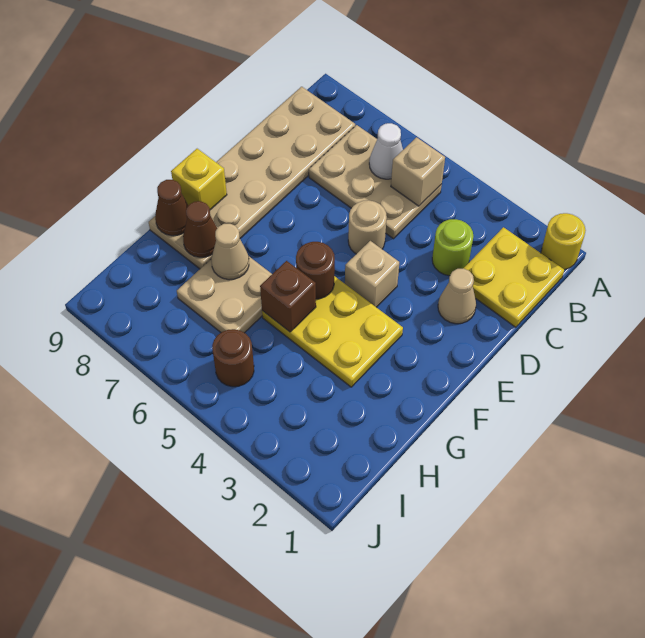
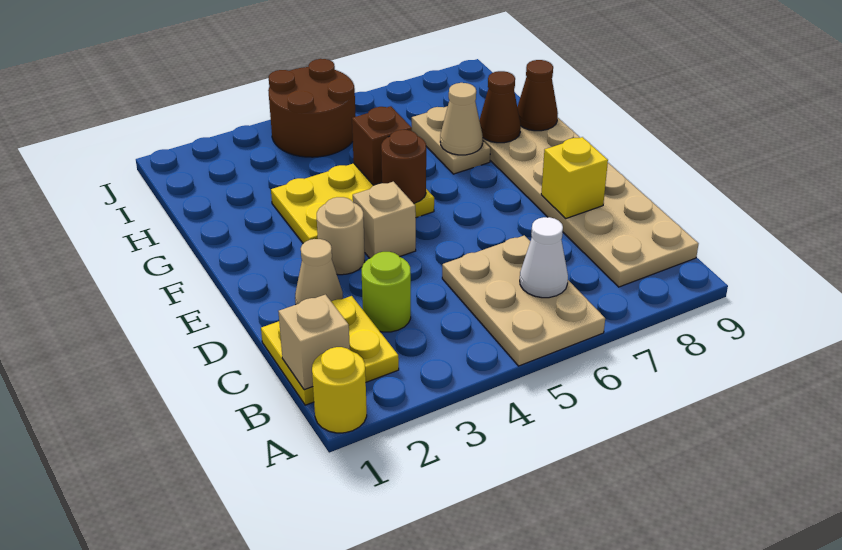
tan plate B5:C7 level 1 -> tan plate A5:C6 level 1
tan brick B5 level 2 -> tan brick B1 level 2
tan round brick D5 level 1 -> tan round brick E3 level 1
yellow brick F9 level 2 -> yellow brick D8 level 2
tan plate G6:H7 level 1 -> tan plate G7:H7 level 1
brown round brick I5 level 1 -> brown round brick I4:J5 level 1

